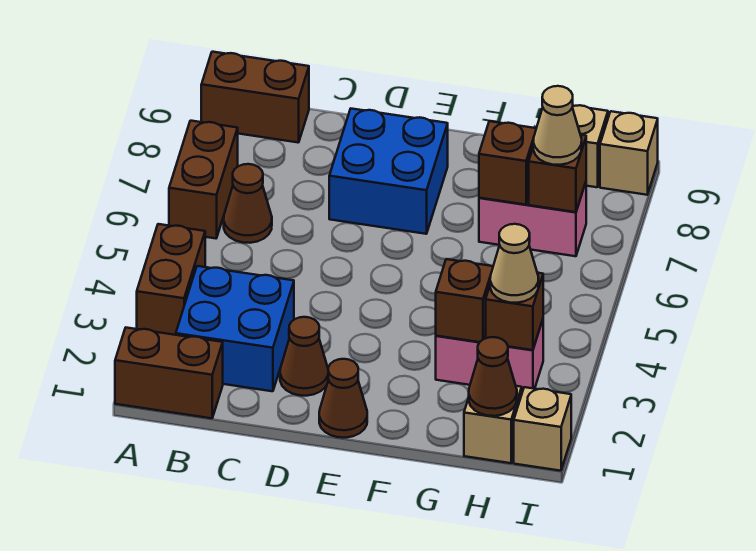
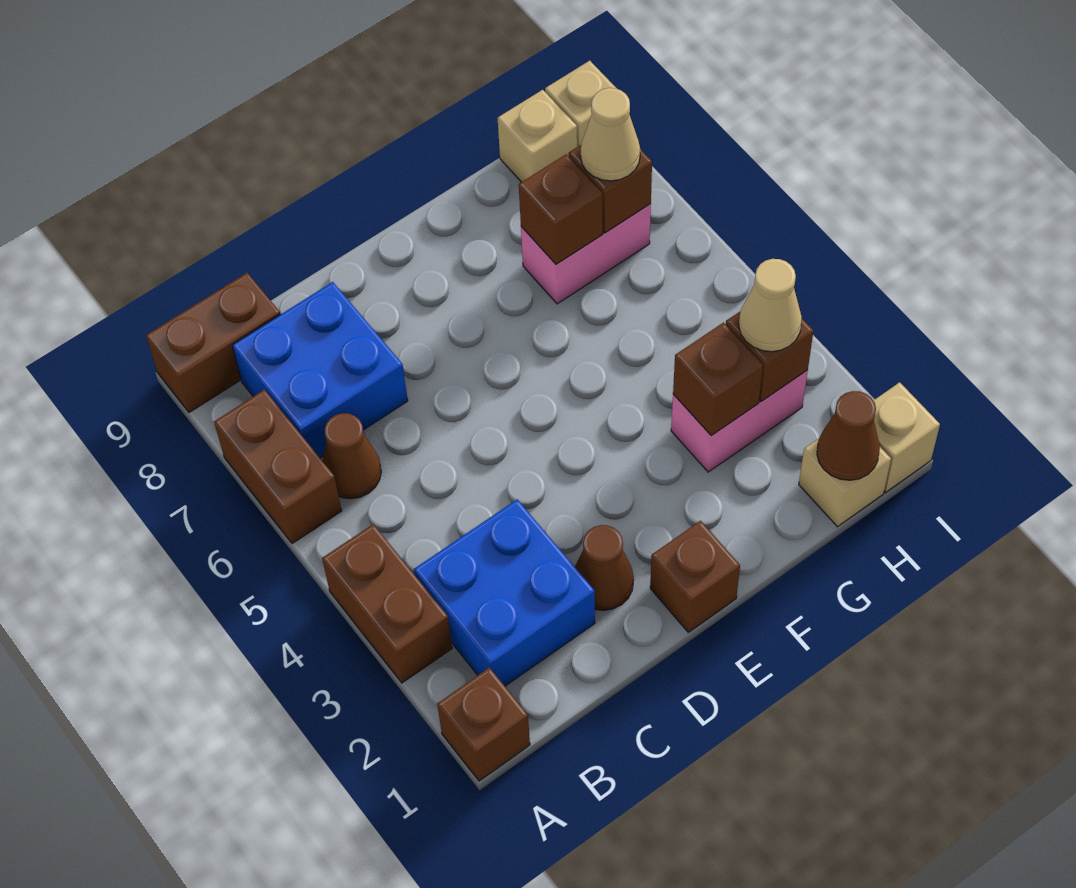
brown brick A1:B1 level 1 -> brown brick A1 level 1
blue brick D7:E8 level 1 -> blue brick B7:C8 level 1
brown cone E1 level 1 -> brown brick E1 level 1

